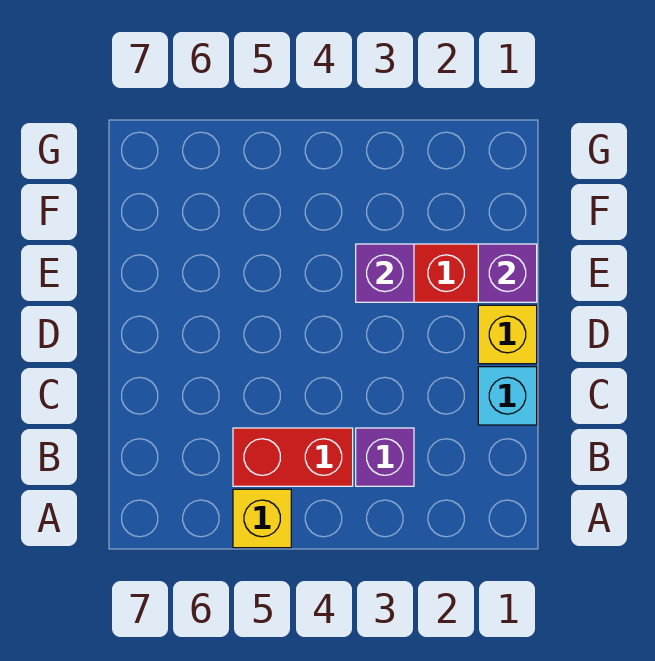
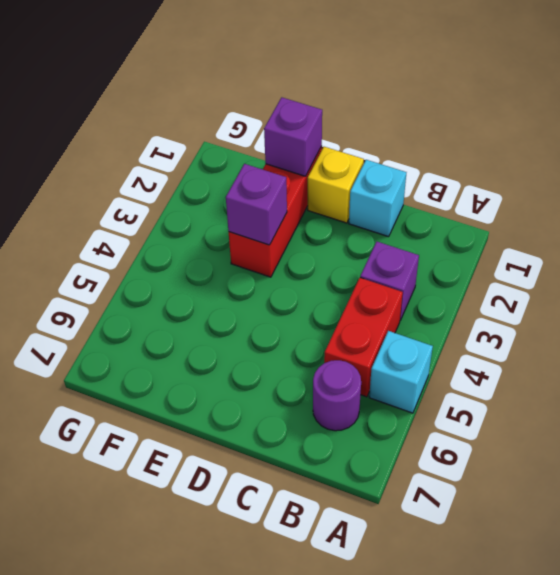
yellow brick A5 level 1 -> cyan brick A5 level 1
none -> purple round brick B6 level 1

